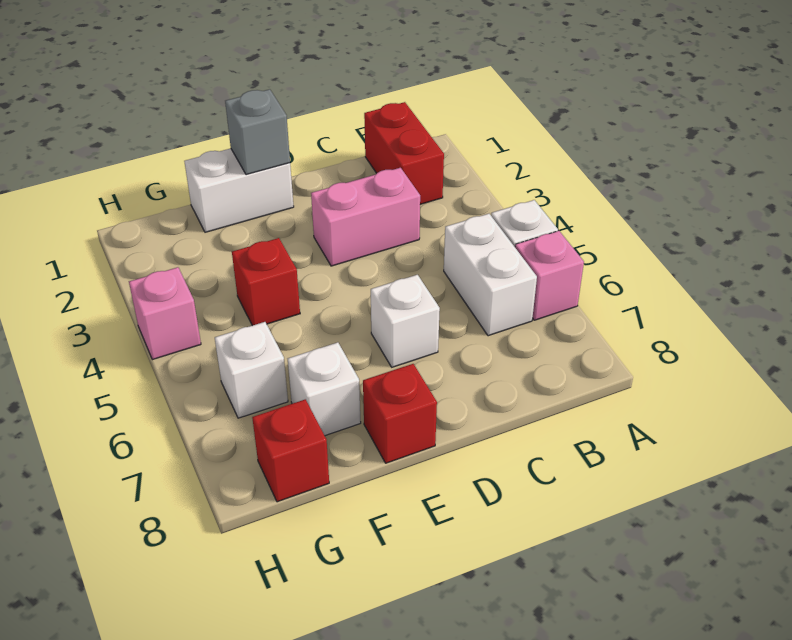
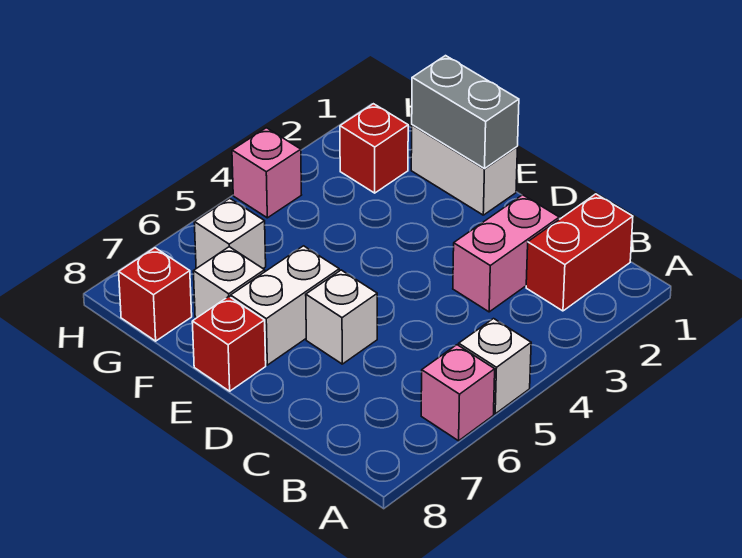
white brick B5:B6 level 1 -> white brick E6:E7 level 1
pink brick C3:D3 level 1 -> pink brick C2:C3 level 1
grey brick E1 level 2 -> grey brick E1:F1 level 2
red brick F4 level 1 -> red brick G2 level 1

